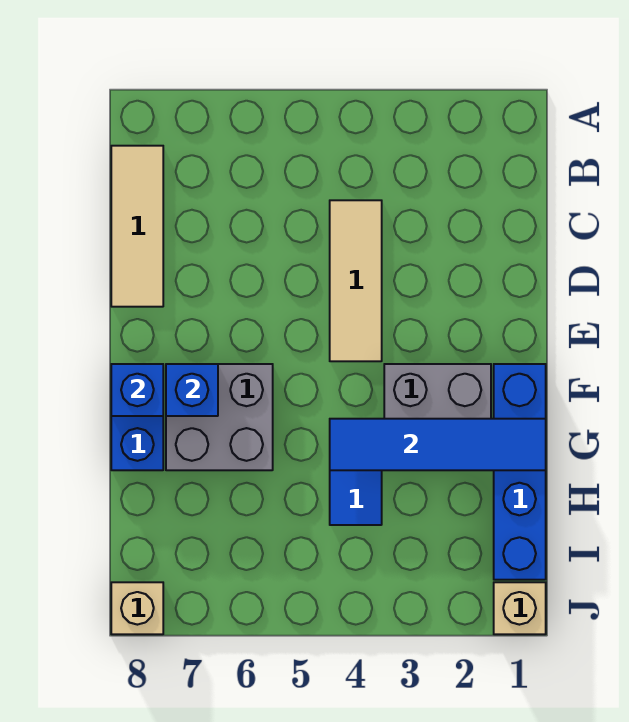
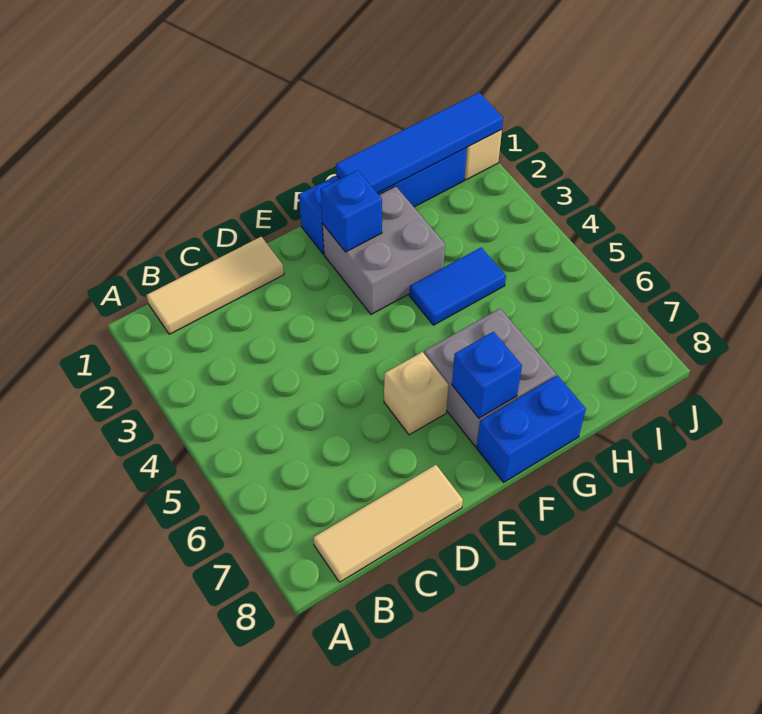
tan tile C4:E4 level 1 -> tan tile B1:D1 level 1
blue brick F8 level 2 -> blue brick F2 level 2
blue tile G1:G4 level 2 -> blue tile G1:J1 level 2
tan brick J8 level 1 -> tan brick E6 level 1

